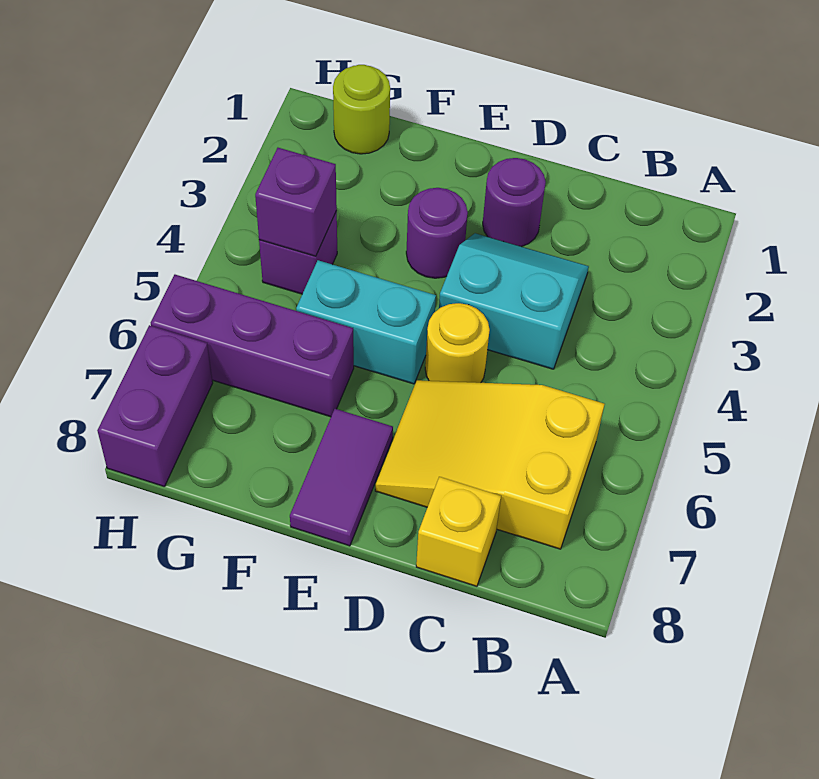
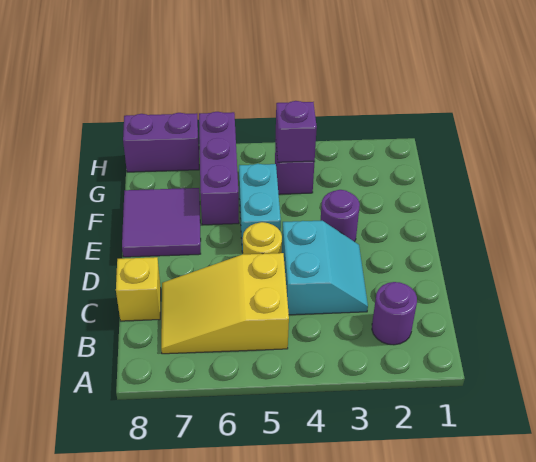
yellow slope B6:D7 level 1 top B -> yellow slope B5:C7 level 1 top 5
purple round brick D2 level 1 -> purple round brick B2 level 1
purple tile E7:E8 level 1 -> purple tile E7:F8 level 1
lime round brick G1 level 1 -> none

